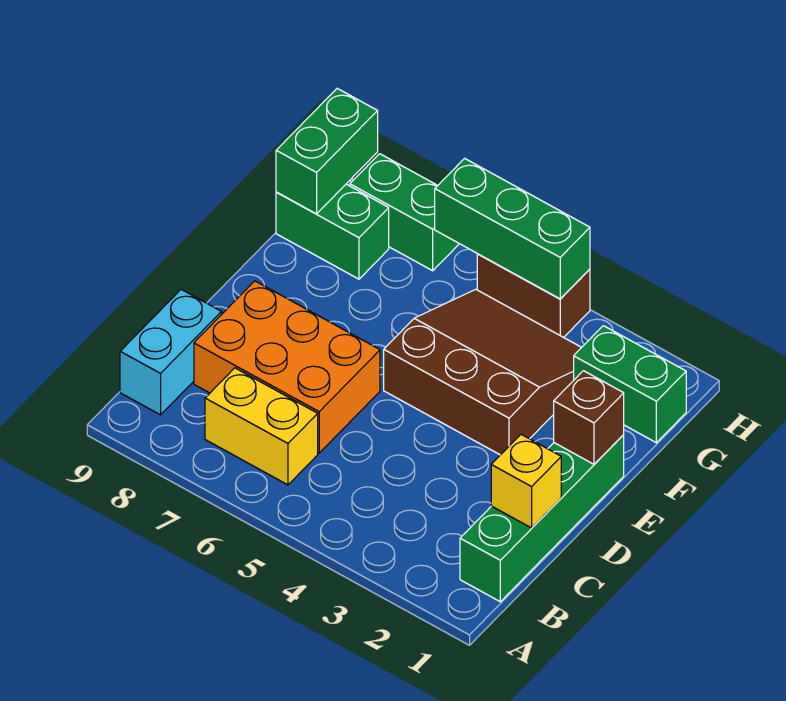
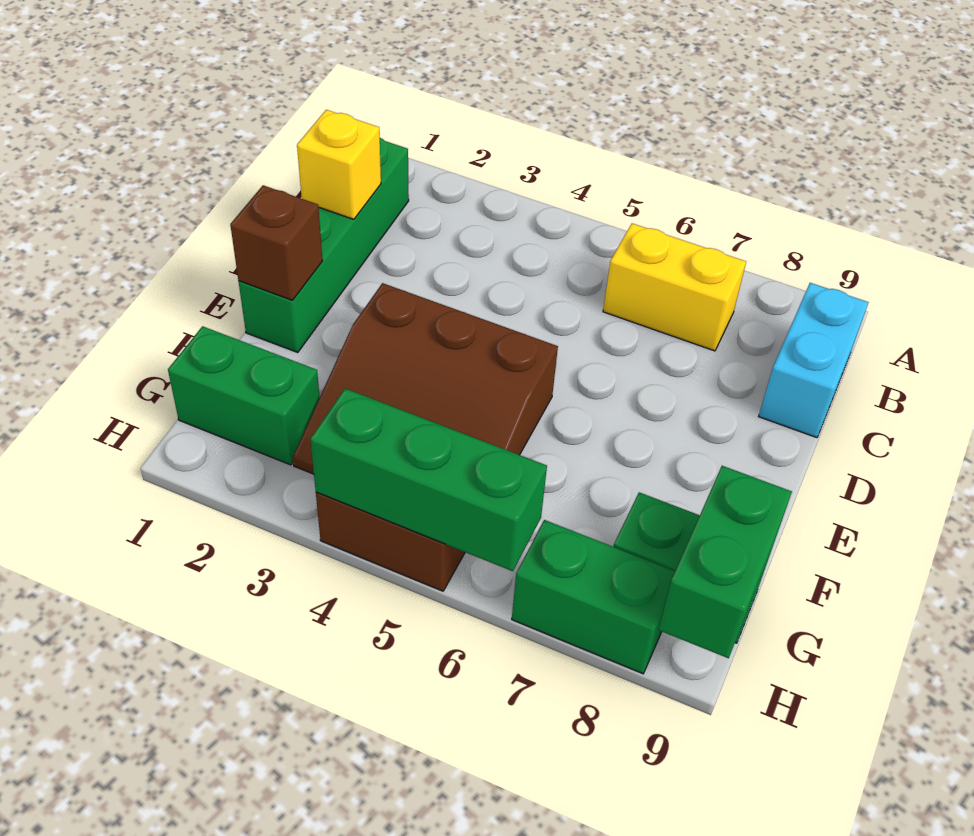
orange brick C6:D8 level 1 -> none

